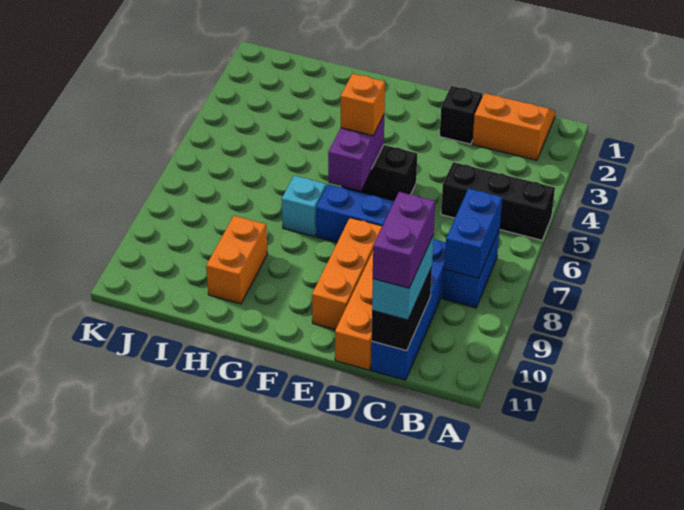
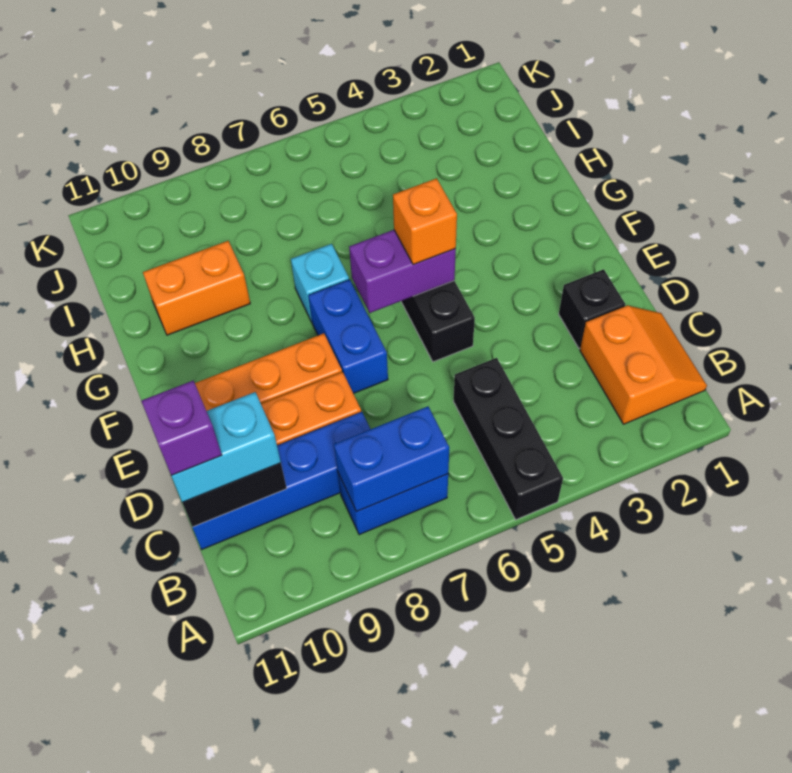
purple brick C10:C11 level 4 -> purple brick C11 level 4

